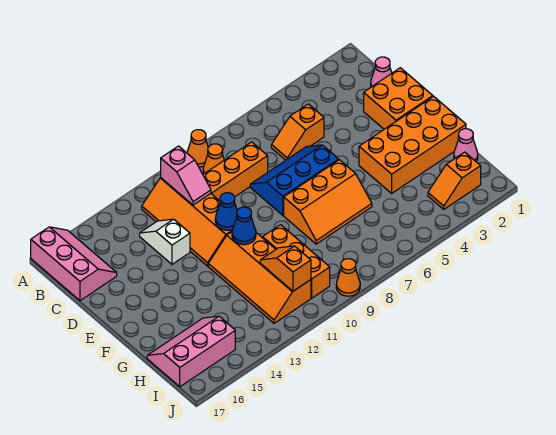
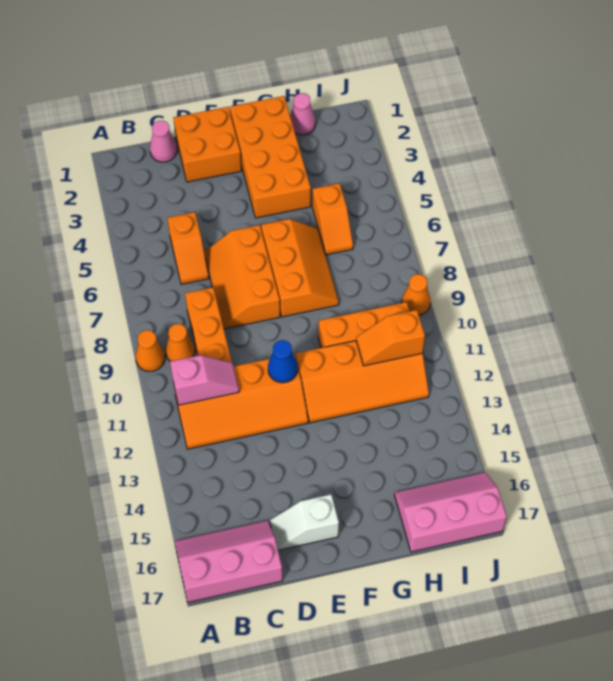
white slope C13:D13 level 1 top D -> white slope D16:E16 level 1 top E
blue slope D6:E8 level 1 top E -> orange slope D6:E8 level 1 top E
blue cone F11 level 2 -> none
pink slope H15:I17 level 1 top I -> pink slope H16:J17 level 1 top 17
orange slope I2:I3 level 1 top 2 -> orange slope H5:H6 level 1 top 5

